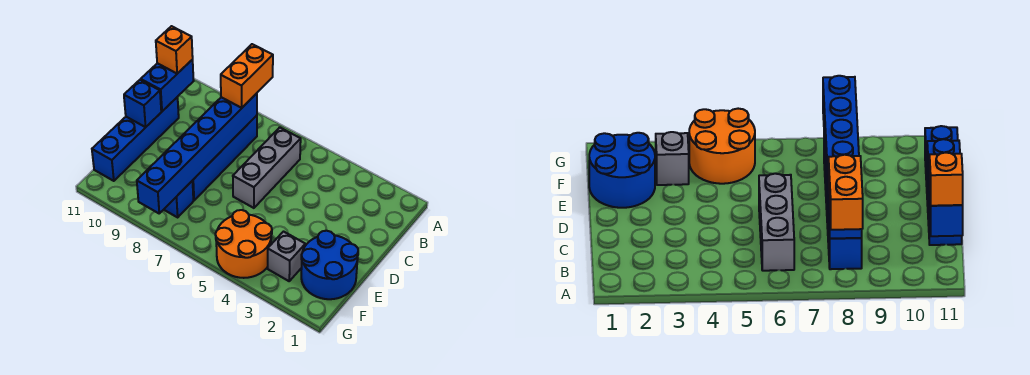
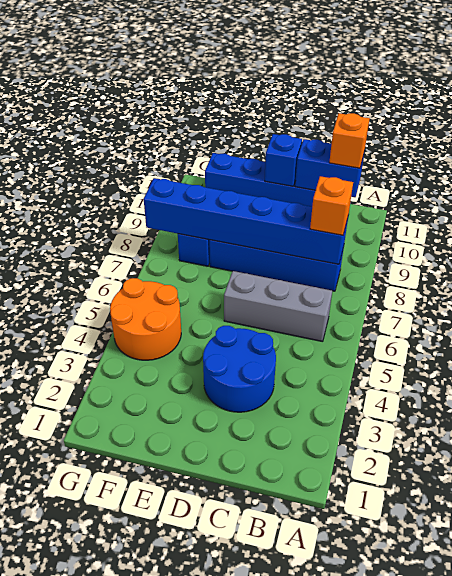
orange brick A8:B8 level 3 -> orange brick B8 level 3
blue round brick E1:F2 level 1 -> blue round brick C3:D4 level 1
grey brick F3 level 1 -> none

